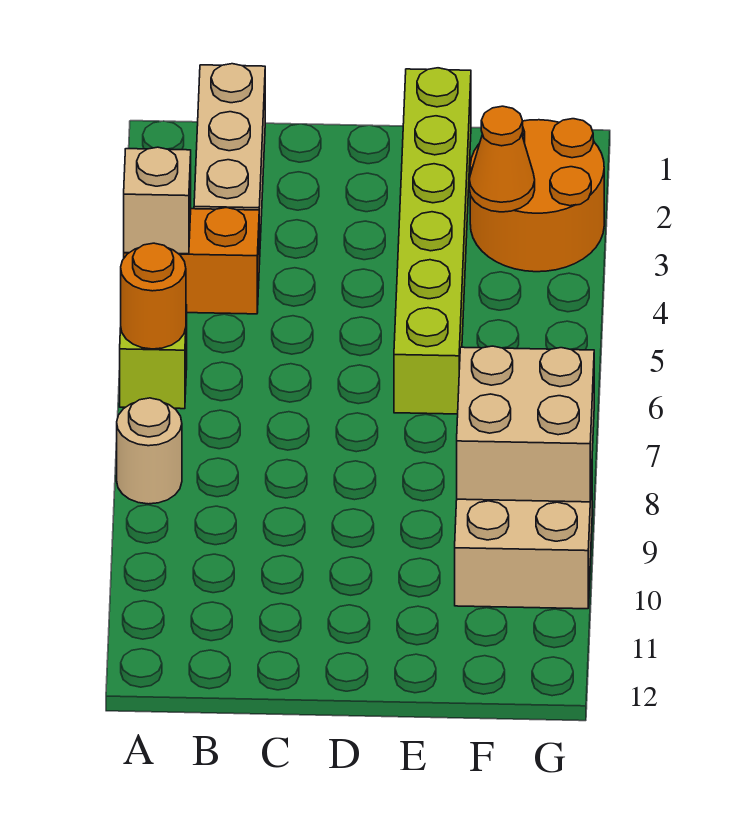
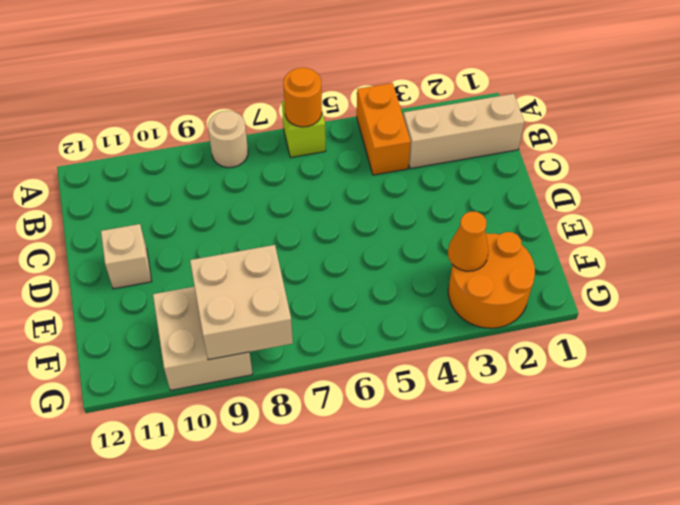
tan brick A4 level 2 -> tan brick D11 level 1
lime brick E1:E6 level 1 -> none

